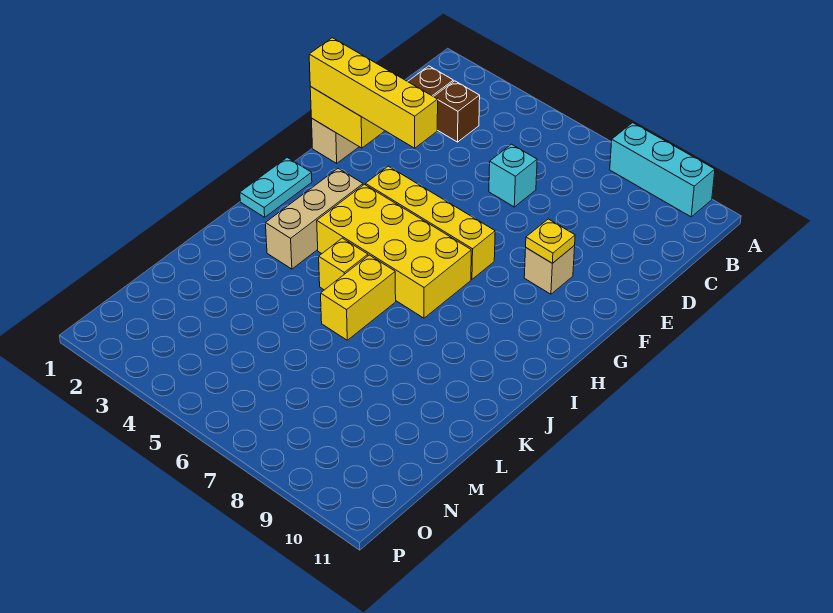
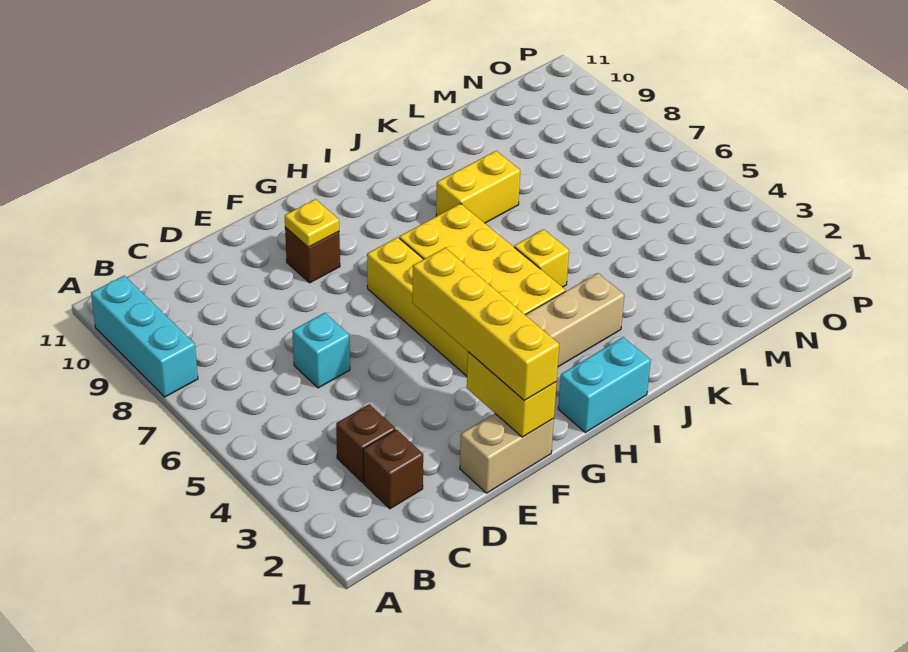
tan brick F9 level 1 -> brown brick F9 level 1
cyan plate H1:I1 level 1 -> cyan brick H1:I1 level 1
yellow brick J6:K6 level 1 -> yellow brick J8:K8 level 1

